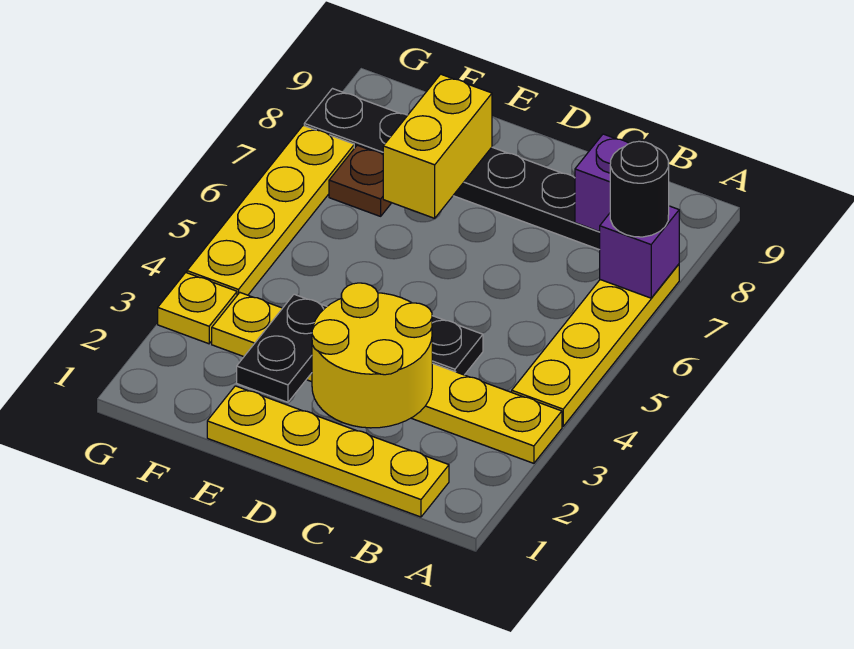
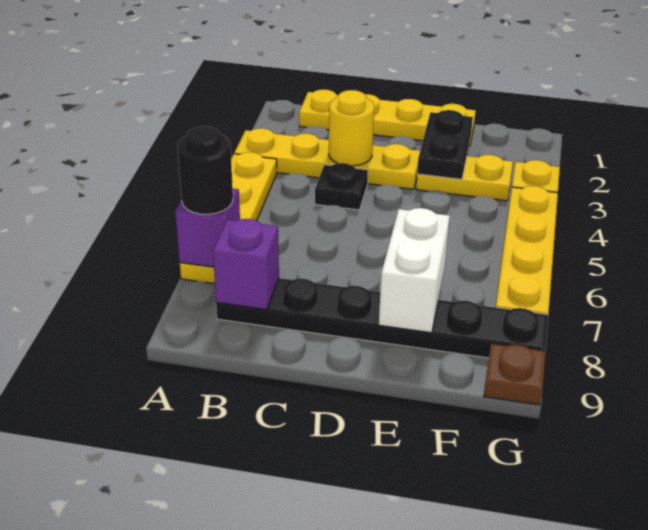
yellow round brick C2:D3 level 2 -> yellow round brick C3 level 2
yellow brick E7:E8 level 2 -> white brick E7:E8 level 2
brown plate F7 level 1 -> brown plate G9 level 1

